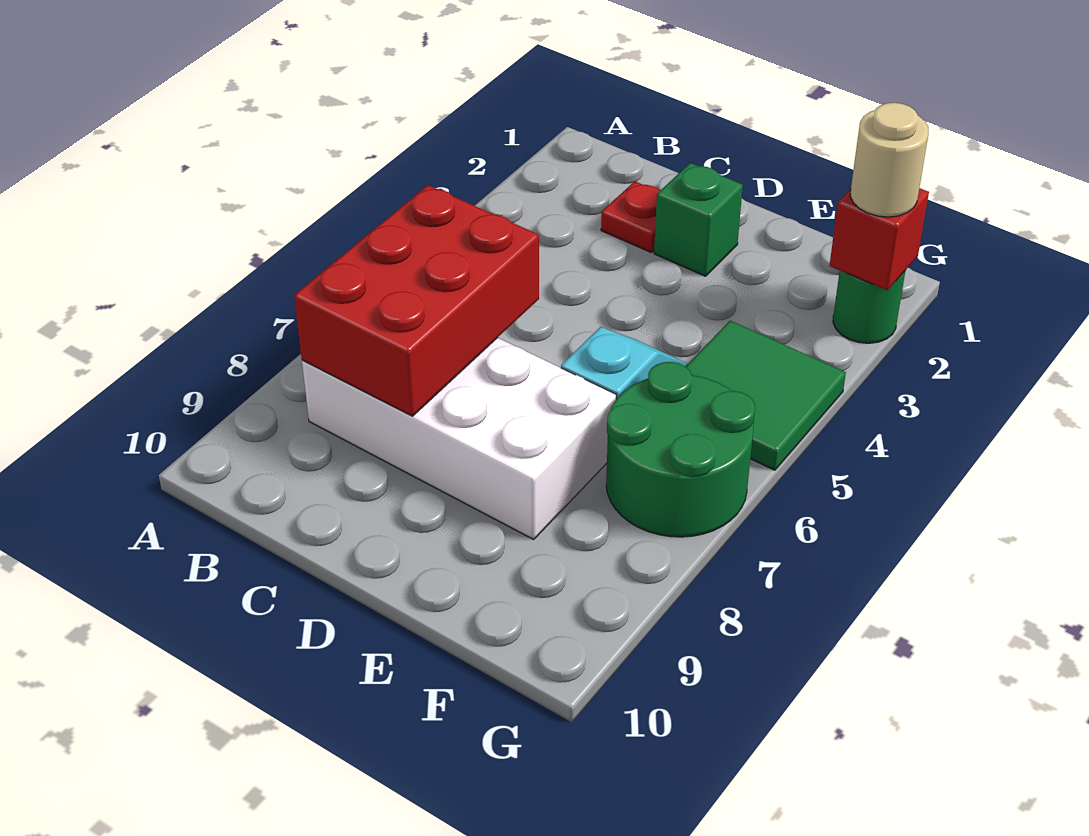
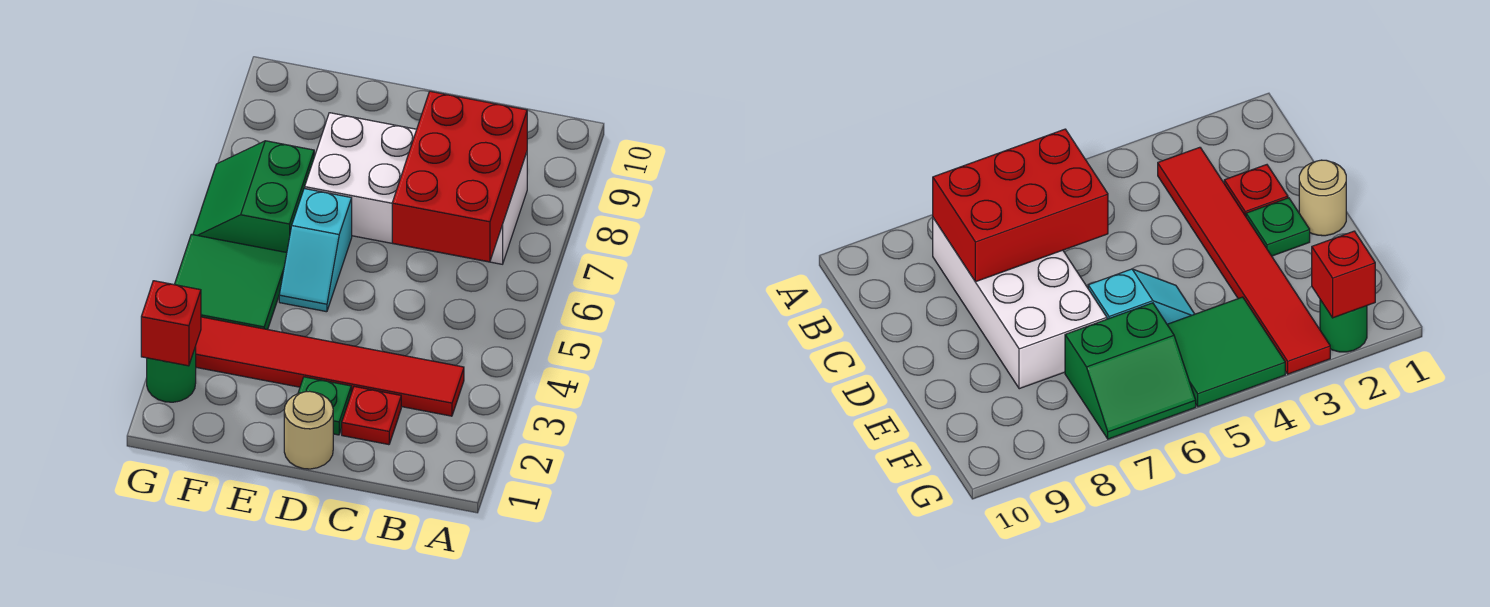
none -> red tile B3:G3 level 1
green brick D2 level 1 -> green plate D2 level 1
green round brick F6:G7 level 1 -> green slope F6:G7 level 1 top F
tan round brick G2 level 3 -> tan round brick D1 level 1

